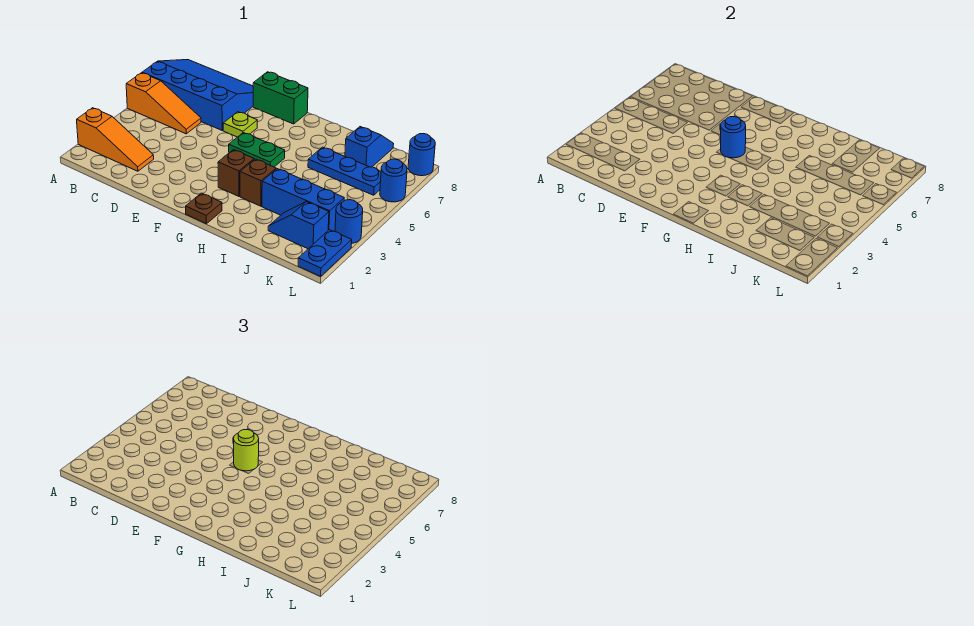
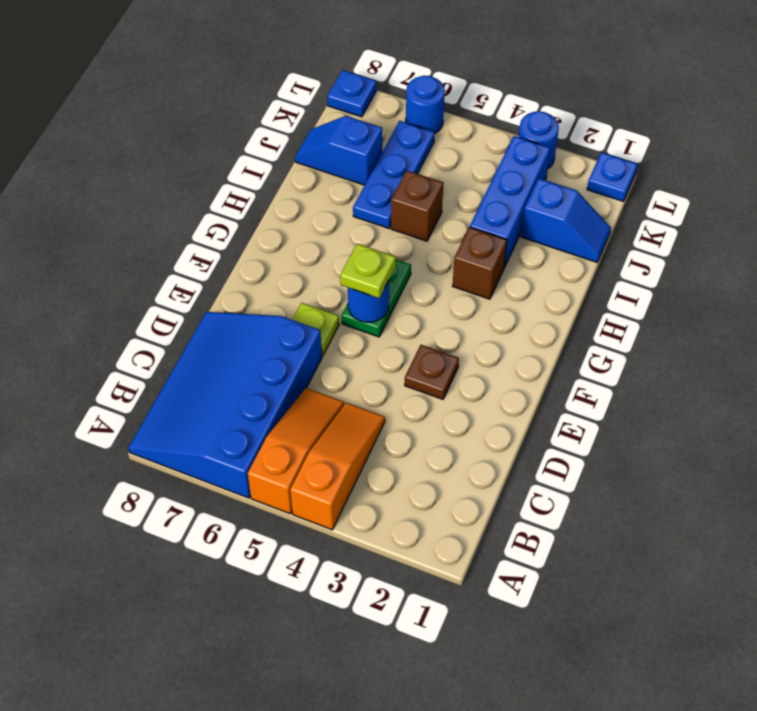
orange slope A2:C2 level 1 top A -> orange slope A4:C4 level 1 top A
green brick E8:F8 level 1 -> none
lime round brick F5 level 3 -> lime plate F5 level 3
brown plate G1 level 1 -> brown plate E3 level 1
brown brick G3 level 1 -> brown brick I5 level 1
blue slope J2:K2 level 1 top K -> blue slope J1:J2 level 1 top 2
blue plate L1:L2 level 1 -> blue plate L1 level 1
blue round brick L8 level 1 -> blue plate L8 level 1

